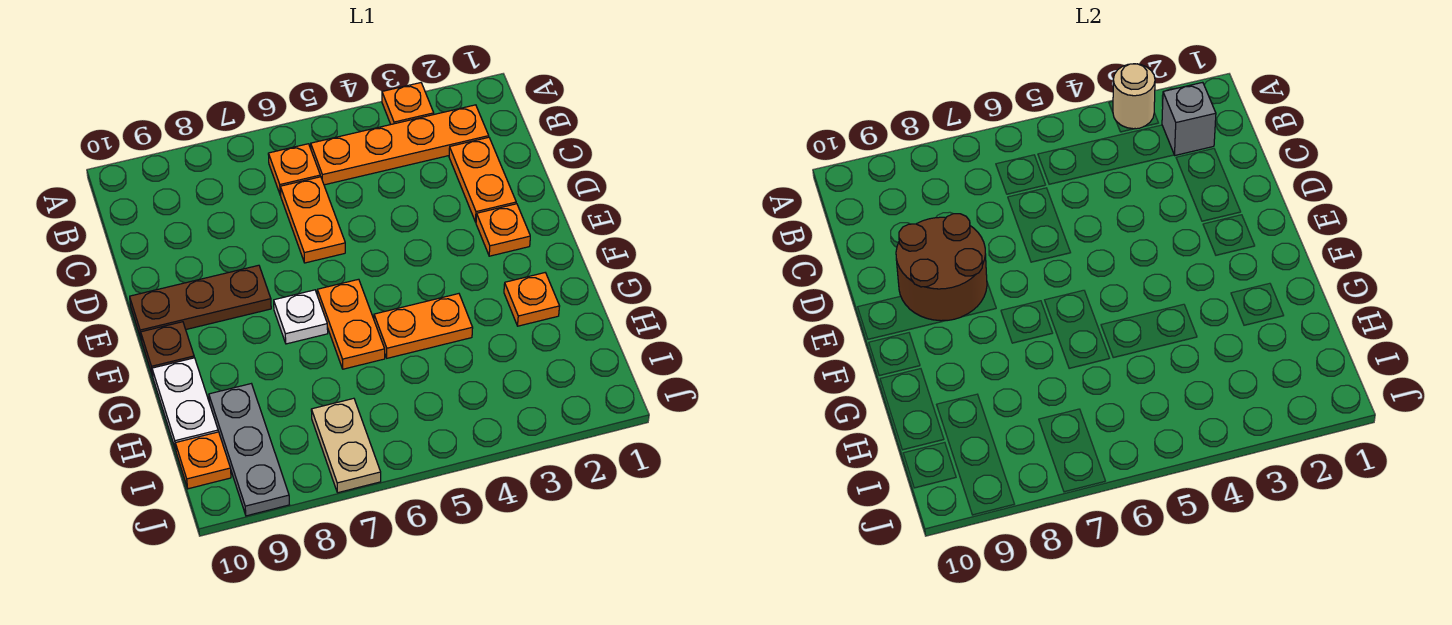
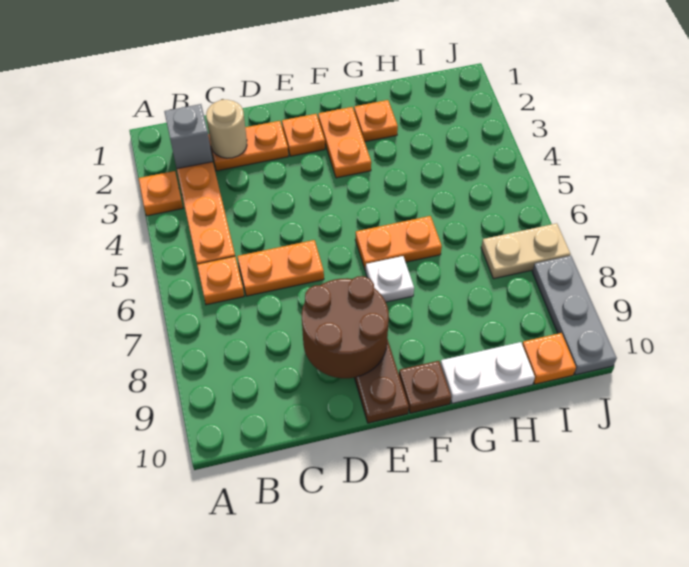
tan round brick A3 level 2 -> tan round brick C2 level 2
orange plate G4:G5 level 1 -> orange plate F2:F3 level 1
grey plate H9:J9 level 1 -> grey plate J8:J10 level 1

